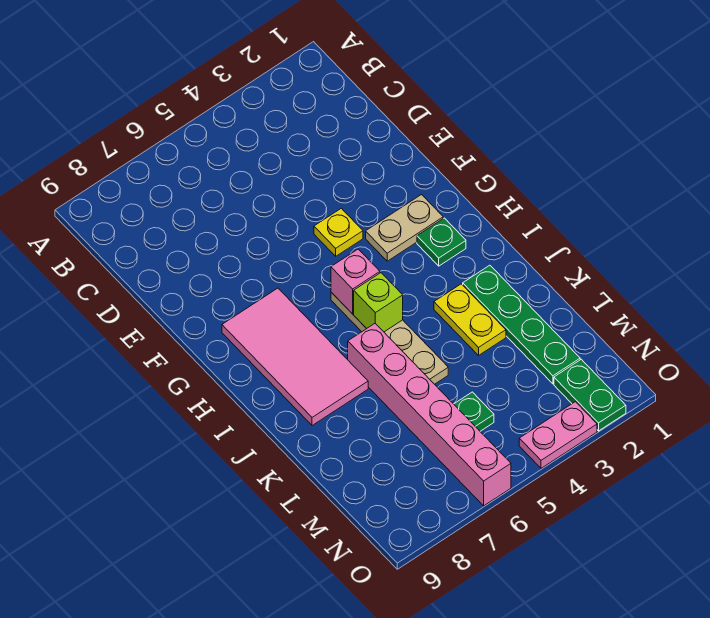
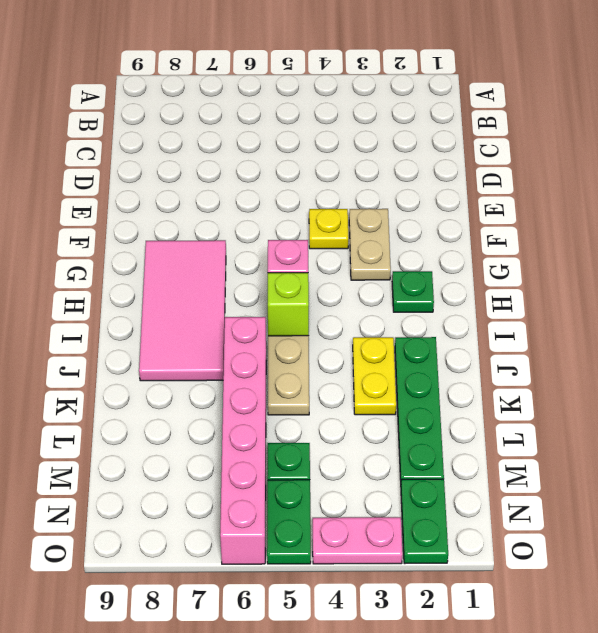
tan plate G2:G3 level 1 -> tan plate F3:G3 level 1
none -> green plate N5:O5 level 1

